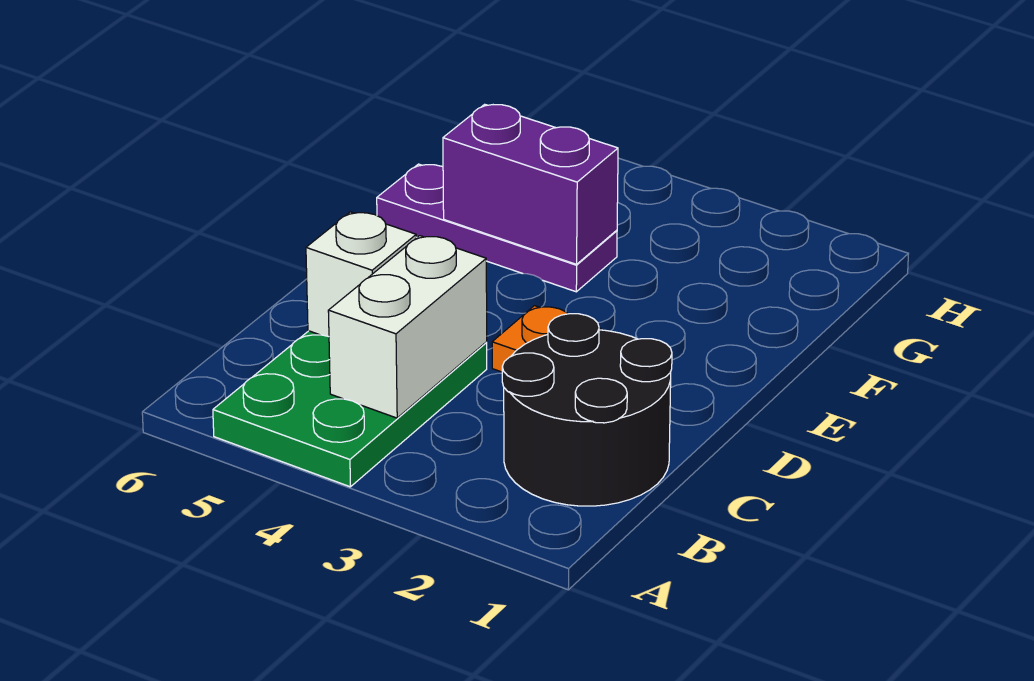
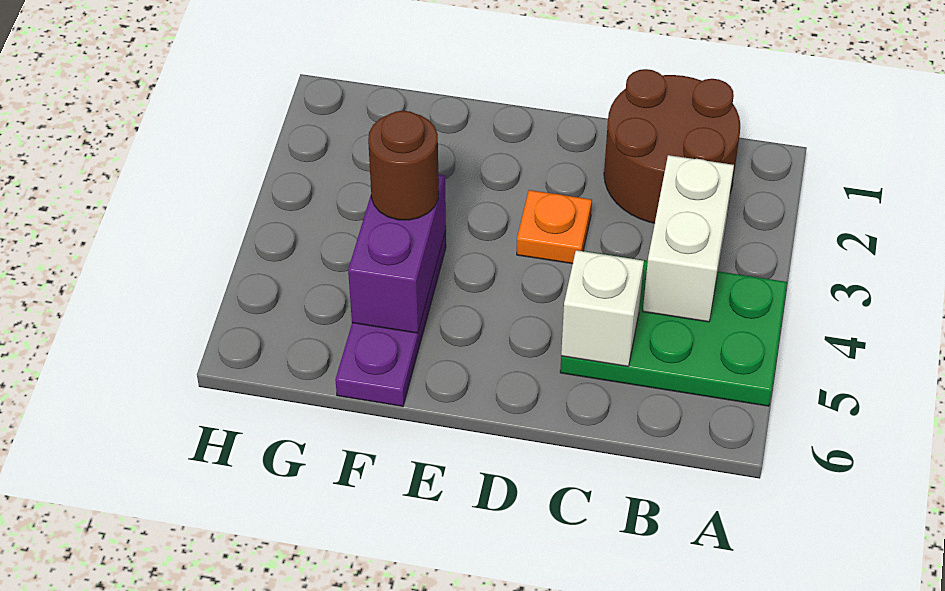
black round brick B1:C2 level 1 -> brown round brick B1:C2 level 1
white brick B4:C4 level 2 -> white brick B3:B4 level 2
none -> brown round brick F4 level 3

